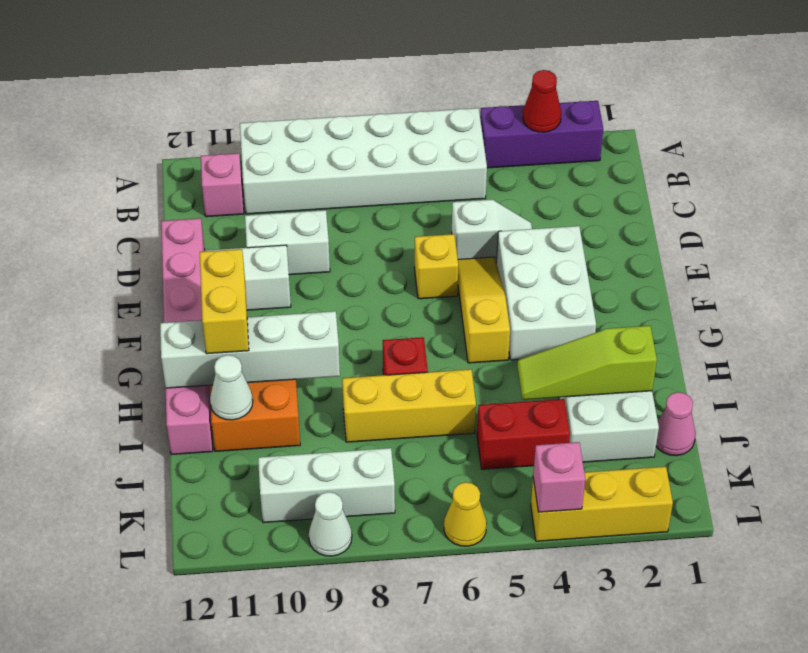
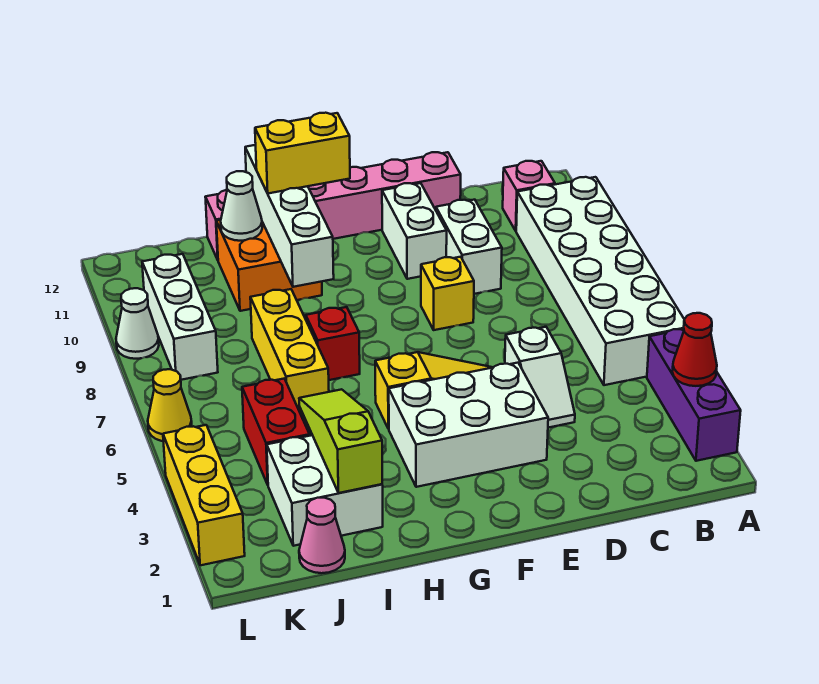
yellow brick E6 level 1 -> yellow brick E8 level 1
pink brick L4 level 2 -> none

